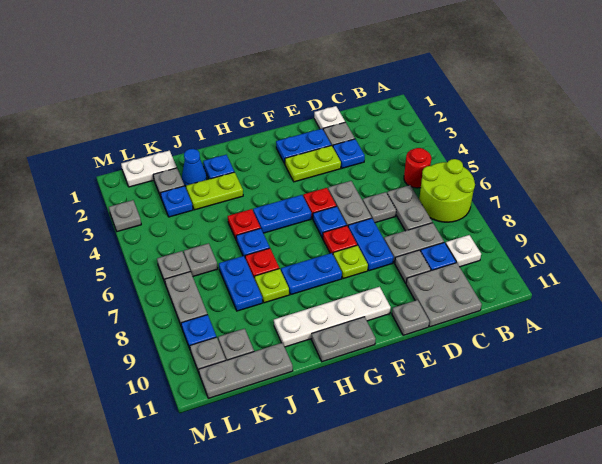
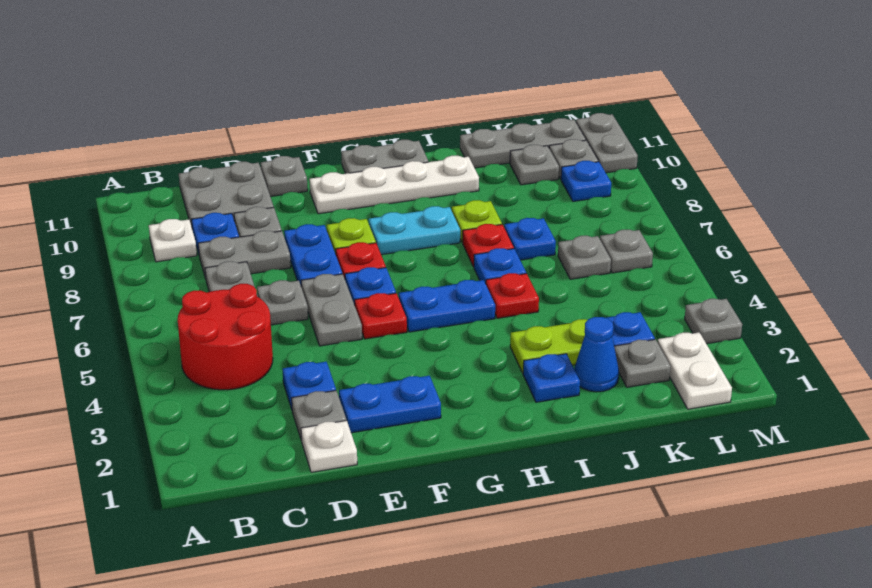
lime round brick A6:B7 level 1 -> none
red round brick B5 level 1 -> red round brick B4:C5 level 1
lime plate E3:F3 level 1 -> none
blue plate G8:H8 level 1 -> cyan plate G8:H8 level 1
blue plate J7:J8 level 1 -> blue plate J7 level 1
white plate K1:L1 level 1 -> white plate L1:L2 level 1
grey plate L7:L8 level 1 -> grey plate M10:M11 level 1

